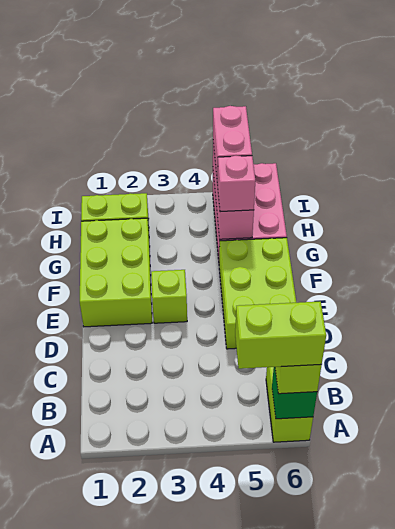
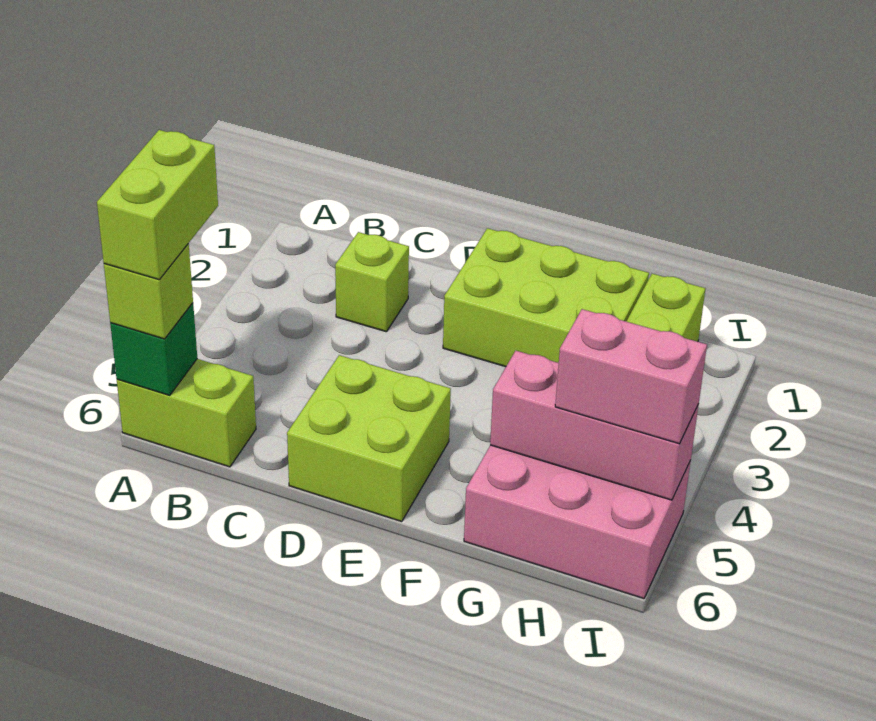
lime brick D5:F6 level 1 -> lime brick D5:E6 level 1
lime brick E3 level 1 -> lime brick C2 level 1
pink brick G5 level 3 -> none

